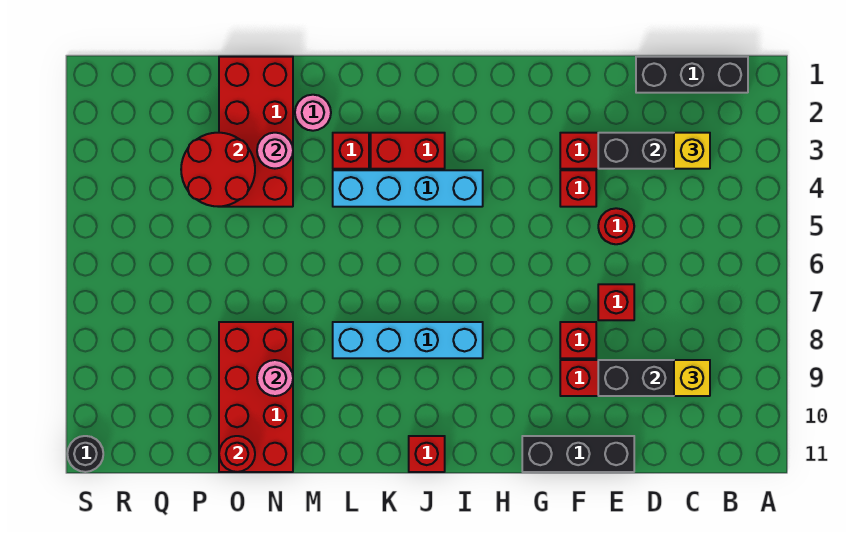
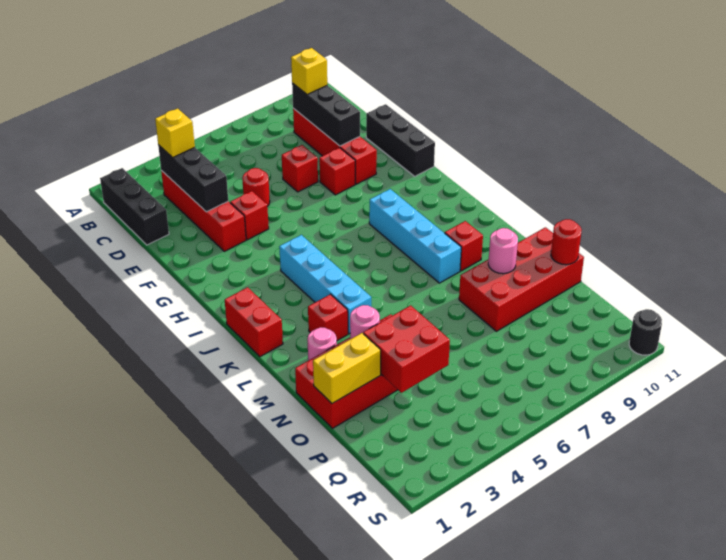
red brick J3:K3 level 1 -> red brick J1:K1 level 1
red brick J11 level 1 -> red brick L9 level 1
none -> yellow brick O1:O2 level 2
red round brick O3:P4 level 2 -> red brick O3:P4 level 2

